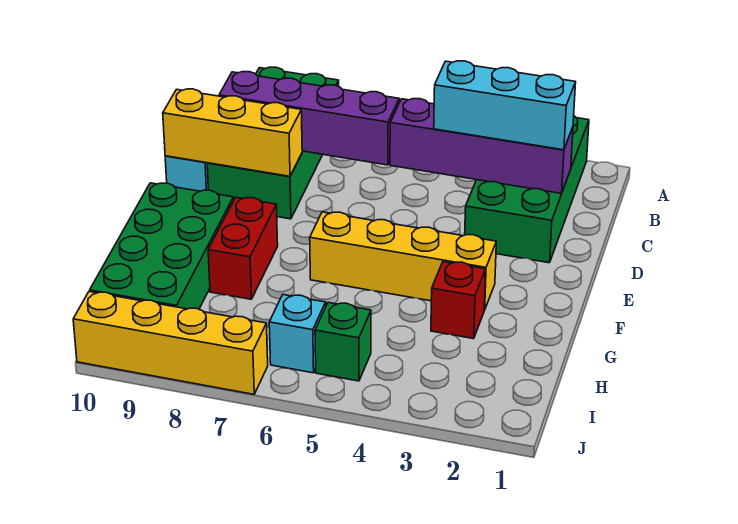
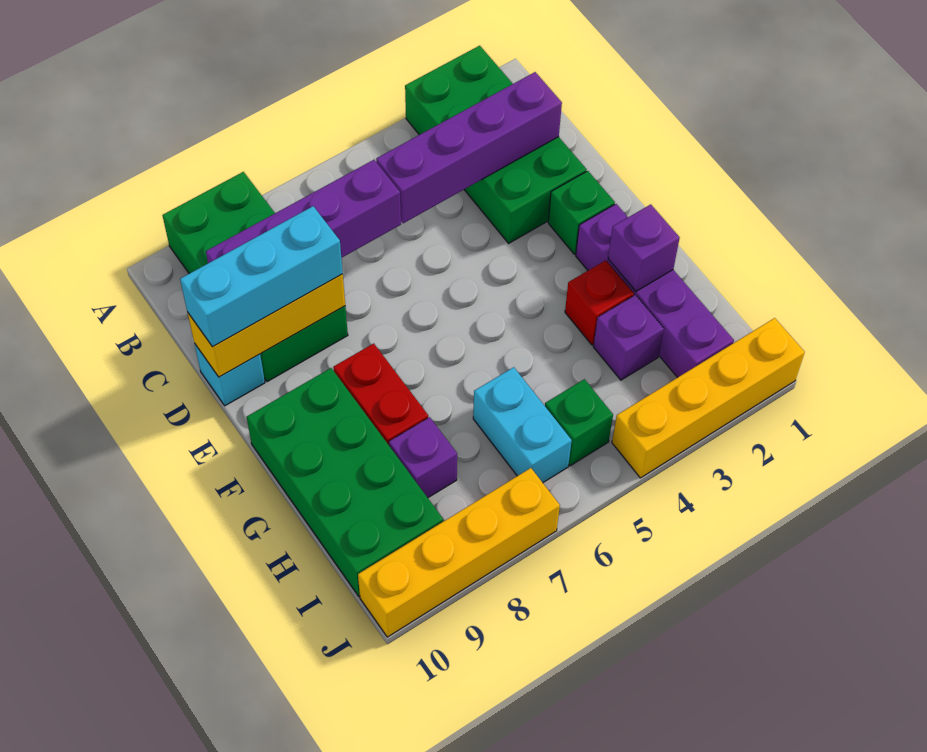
cyan brick C2:C4 level 3 -> cyan brick D8:D10 level 3
none -> green brick E2 level 1
none -> purple brick F2:I2 level 1
yellow brick F3:F6 level 1 -> yellow brick J1:J4 level 1
none -> purple brick G2 level 2
none -> purple brick H3 level 1
none -> purple brick H8 level 1
cyan brick I6 level 1 -> cyan brick H6:I6 level 1

